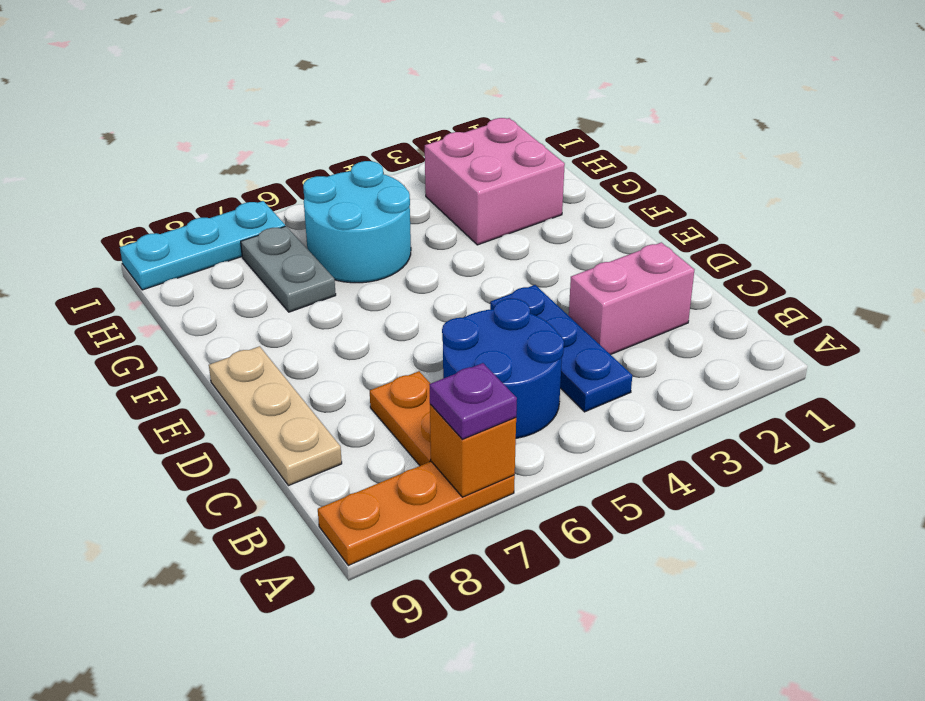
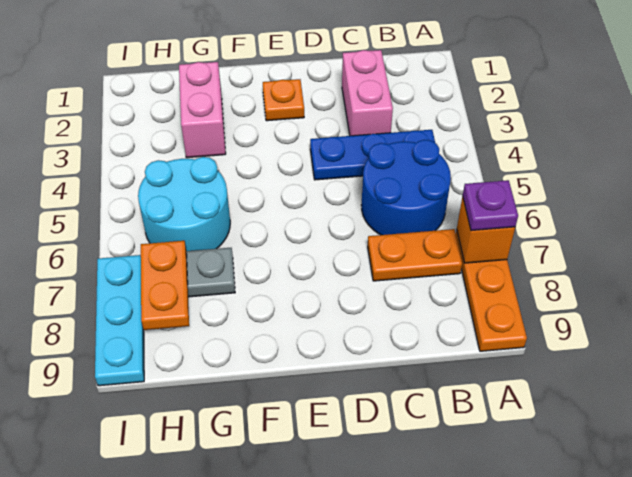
tan plate C9:E9 level 1 -> none
none -> orange plate E2 level 1
pink brick G2:H3 level 1 -> pink brick G2:G3 level 1
none -> orange plate H7:H8 level 2

